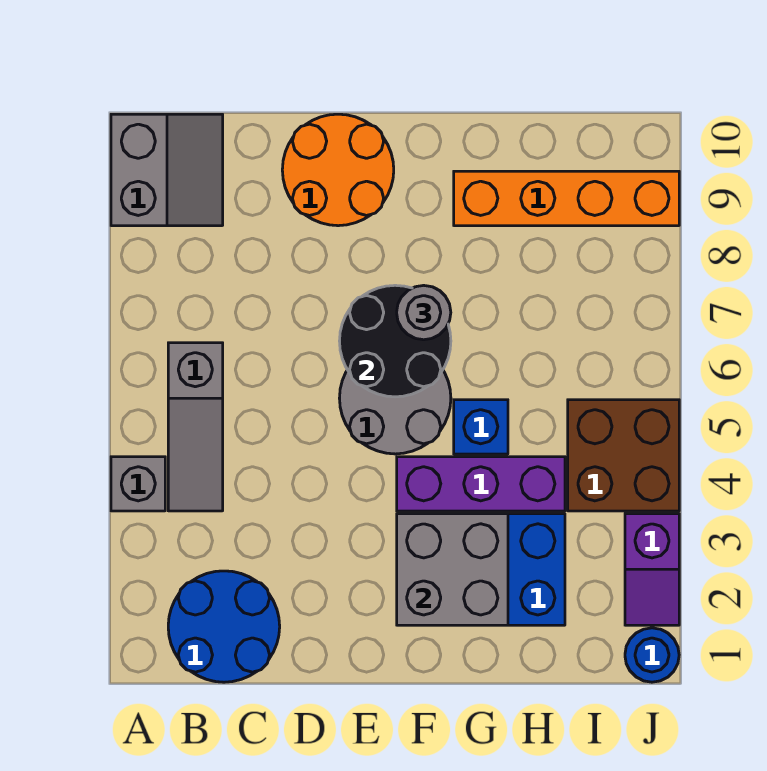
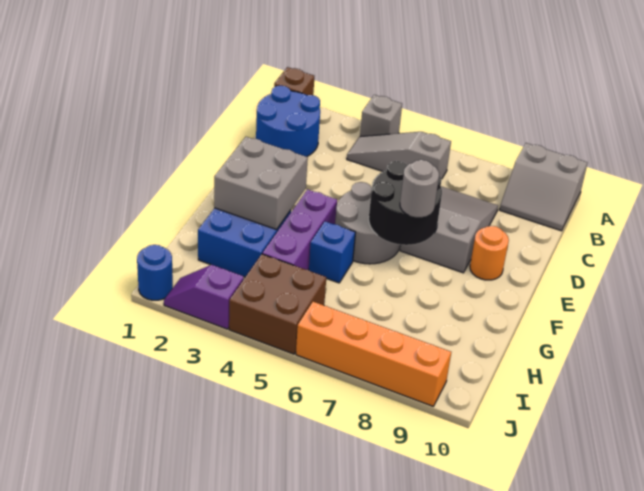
none -> brown brick A1 level 1
none -> grey slope C7:E8 level 1 top E
orange round brick D9:E10 level 1 -> orange round brick E9 level 1
orange brick G9:J9 level 1 -> orange brick J6:J9 level 1

